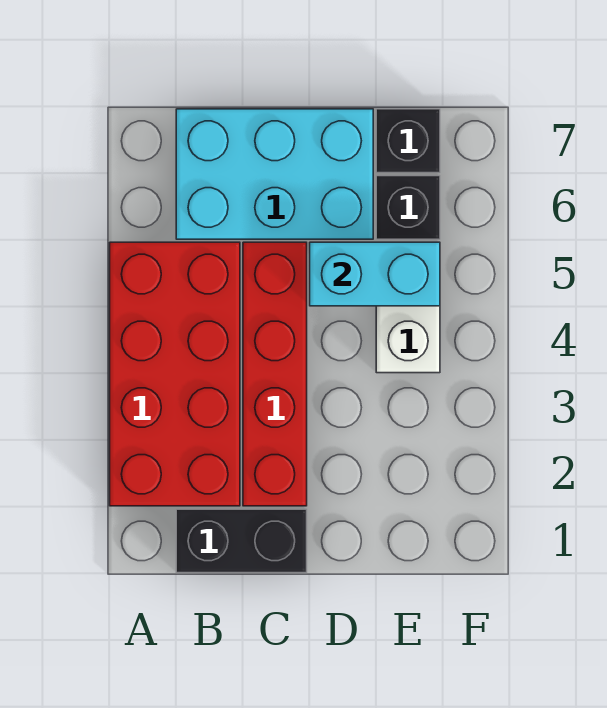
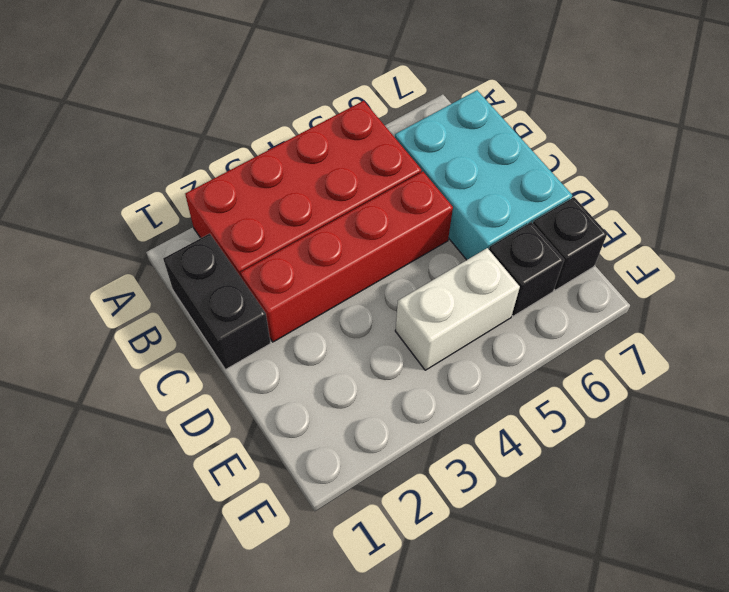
cyan brick D5:E5 level 2 -> none

